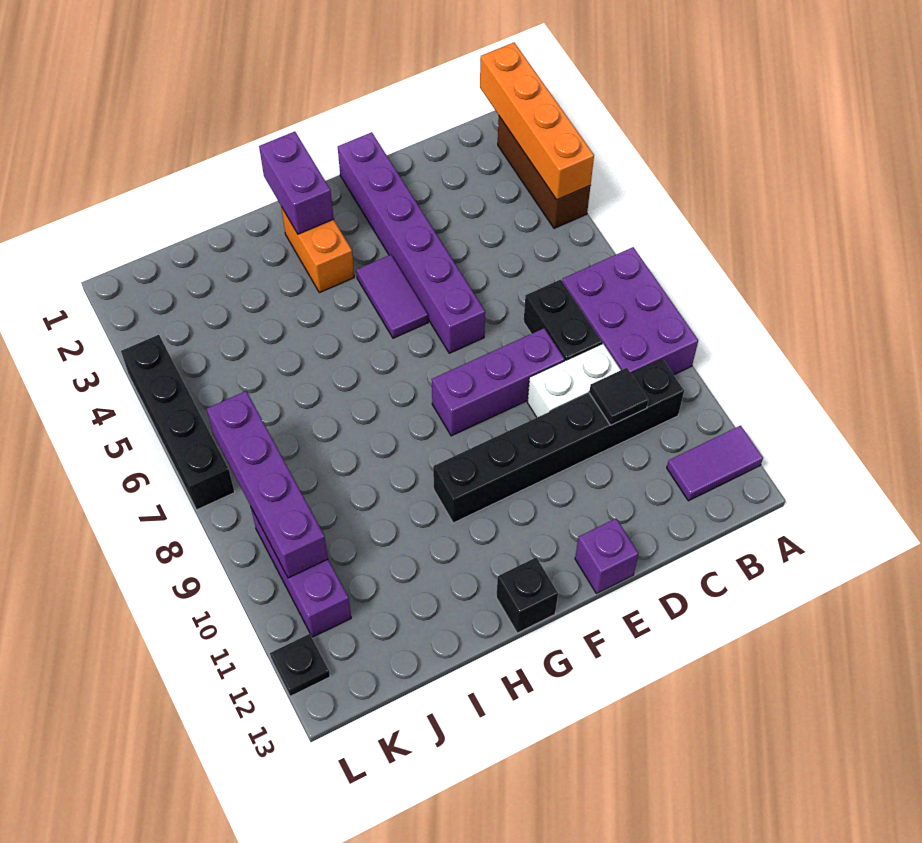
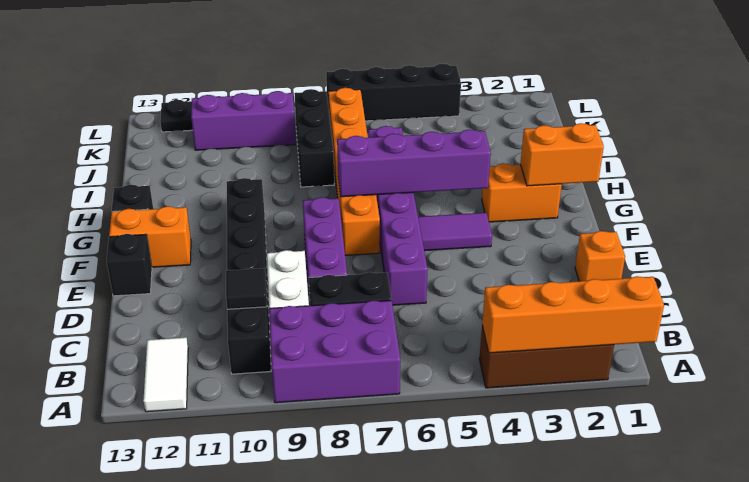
purple tile A12:B12 level 1 -> white tile A12:B12 level 1
none -> orange brick D1 level 1
purple brick E1:E6 level 1 -> purple brick D6:I6 level 1
purple brick E13 level 1 -> black brick E13 level 1
none -> orange brick F7:K7 level 1
none -> orange brick F12:F13 level 1
purple brick G1:G2 level 2 -> orange brick G1:G2 level 2
none -> black brick I8:K8 level 1
purple brick K7:K10 level 2 -> purple brick G4:G7 level 2

